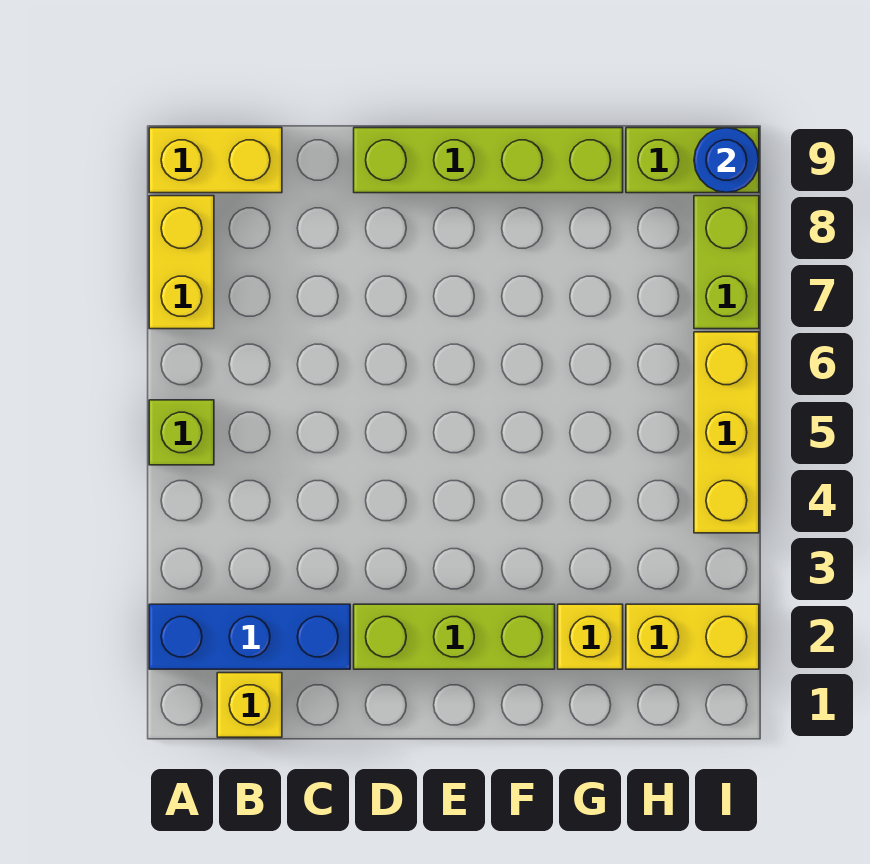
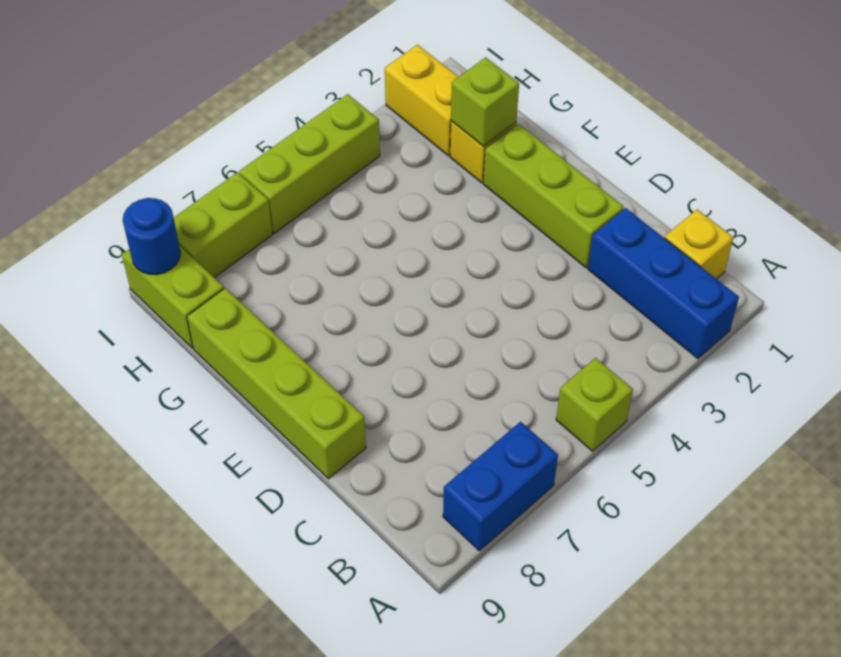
yellow brick A7:A8 level 1 -> blue brick A7:A8 level 1
yellow brick A9:B9 level 1 -> none
none -> lime brick G2 level 2
yellow brick I4:I6 level 1 -> lime brick I4:I6 level 1

